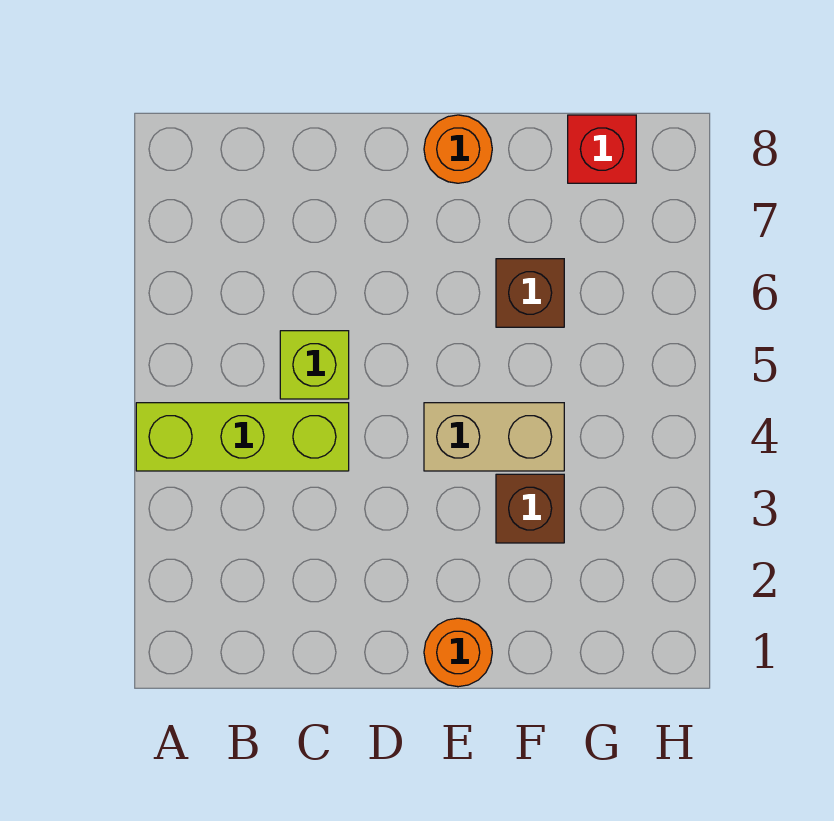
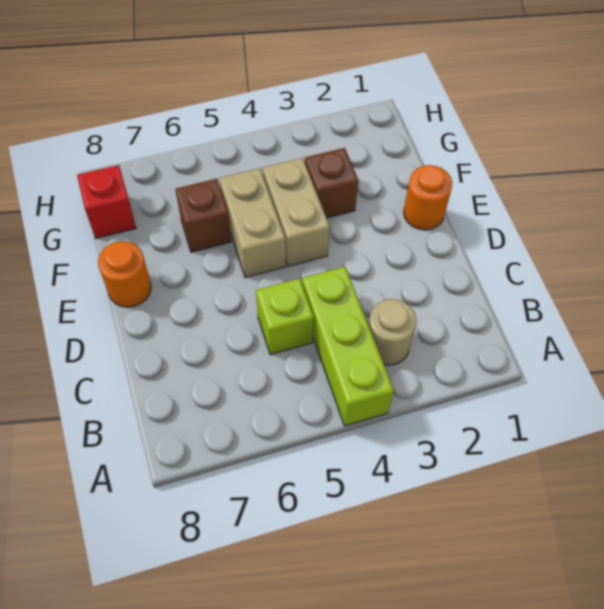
none -> tan round brick B3 level 1
none -> tan brick E5:F5 level 1

